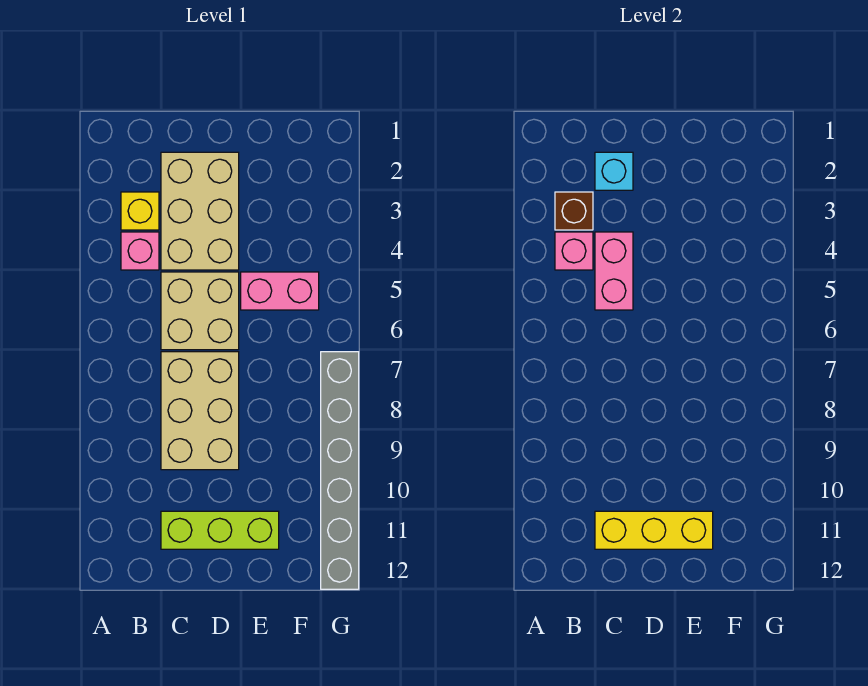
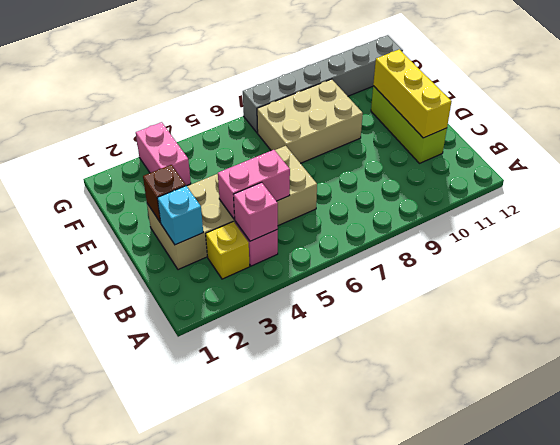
brown brick B3 level 2 -> brown brick D2 level 2
tan brick C7:D9 level 1 -> tan brick E7:F9 level 1
pink brick E5:F5 level 1 -> pink brick F3:G3 level 1

